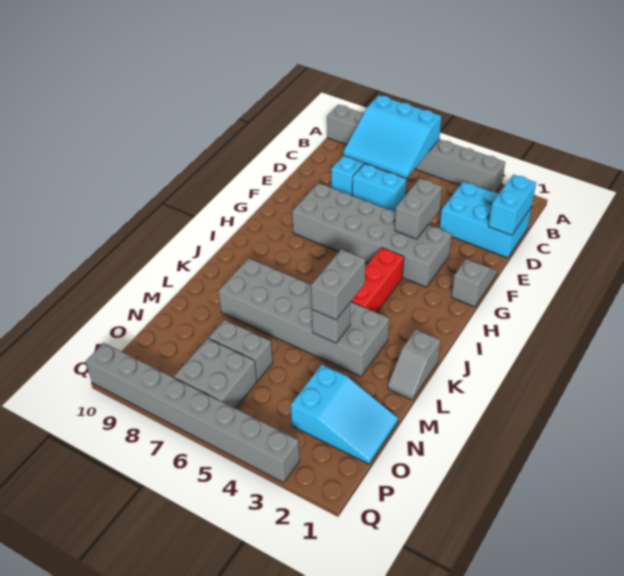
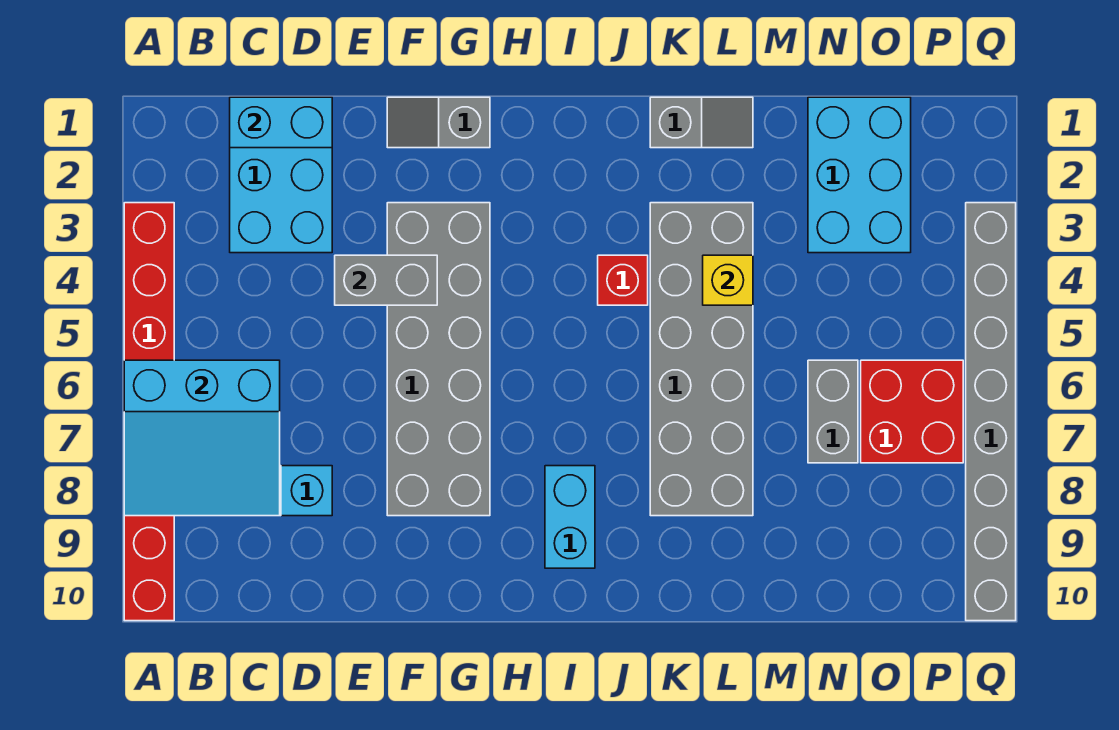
grey brick A3:A10 level 1 -> red brick A3:A10 level 1
cyan slope A6:C8 level 2 top A -> cyan slope A6:C8 level 2 top 6
cyan brick D6:D7 level 1 -> cyan brick I8:I9 level 1
red brick H4:J4 level 1 -> red brick J4 level 1
grey brick K4:L4 level 3 -> none
grey brick L4 level 2 -> yellow brick L4 level 2
cyan slope N1:O3 level 1 top 3 -> cyan brick N1:O3 level 1
grey brick O6:P7 level 1 -> red brick O6:P7 level 1

